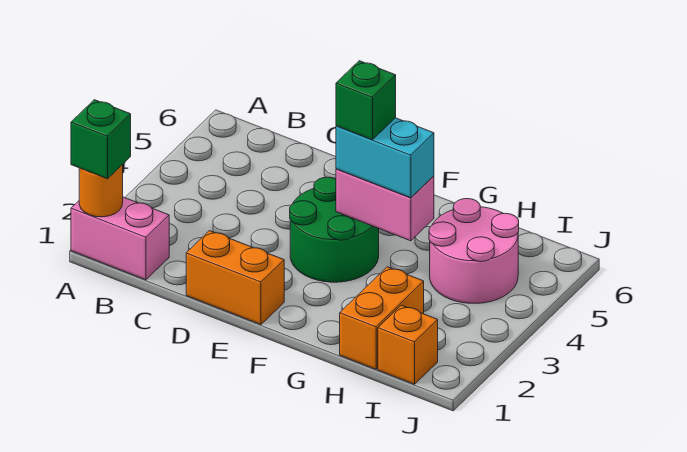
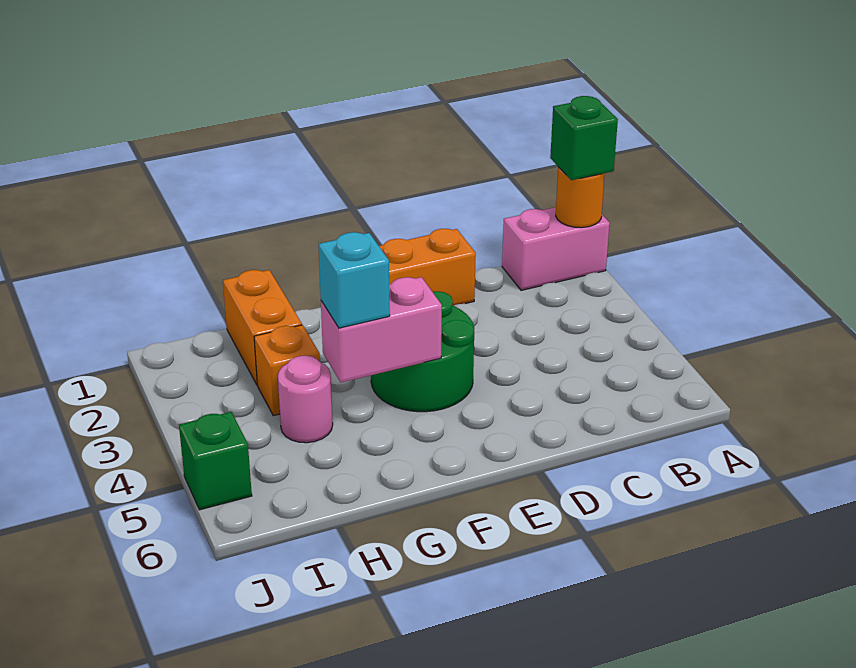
cyan brick F4:G4 level 3 -> cyan brick G4 level 3
green brick F4 level 4 -> green brick J5 level 1
pink round brick H4:I5 level 1 -> pink round brick H4 level 1
orange brick I1 level 1 -> orange brick H3 level 1

